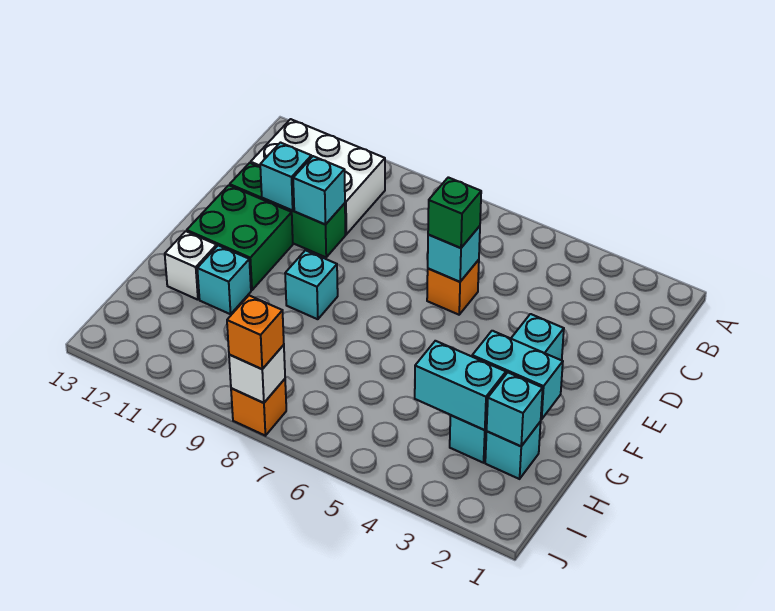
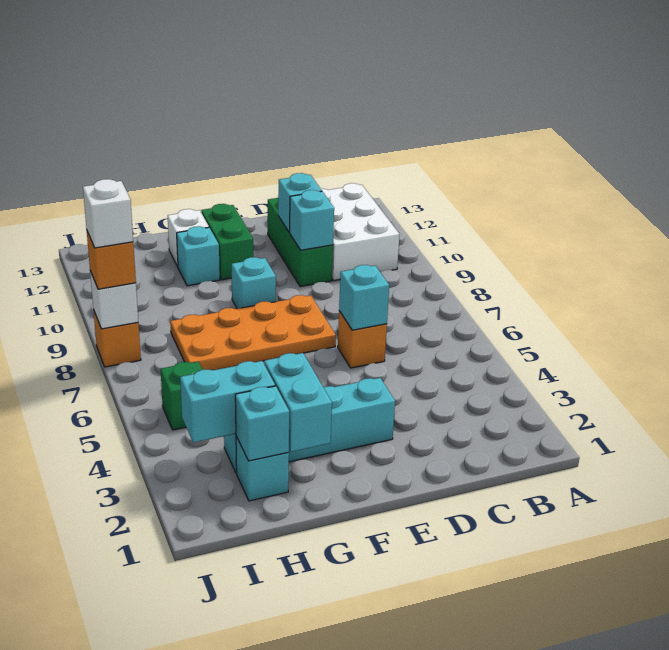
green brick D6 level 3 -> green brick I5 level 1
none -> orange plate E7:H8 level 1
green brick E11:F12 level 1 -> green brick F11:F12 level 1
cyan brick H3:H4 level 2 -> cyan brick H3:I3 level 2
none -> white brick J8 level 4

